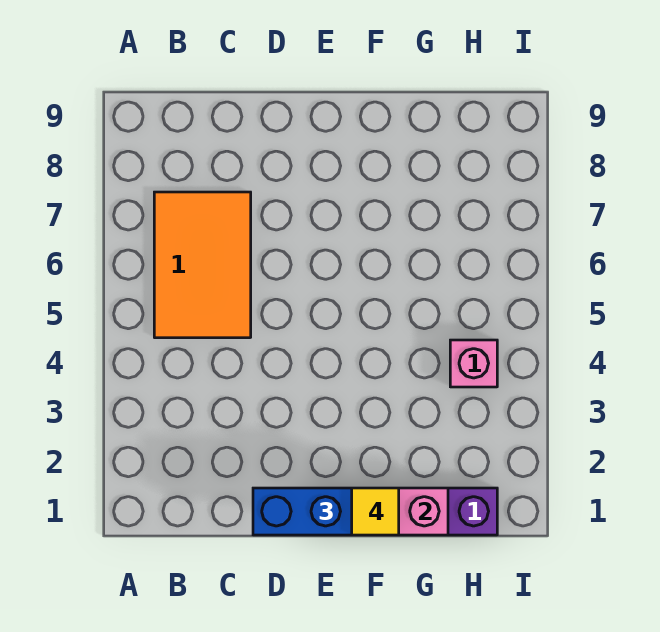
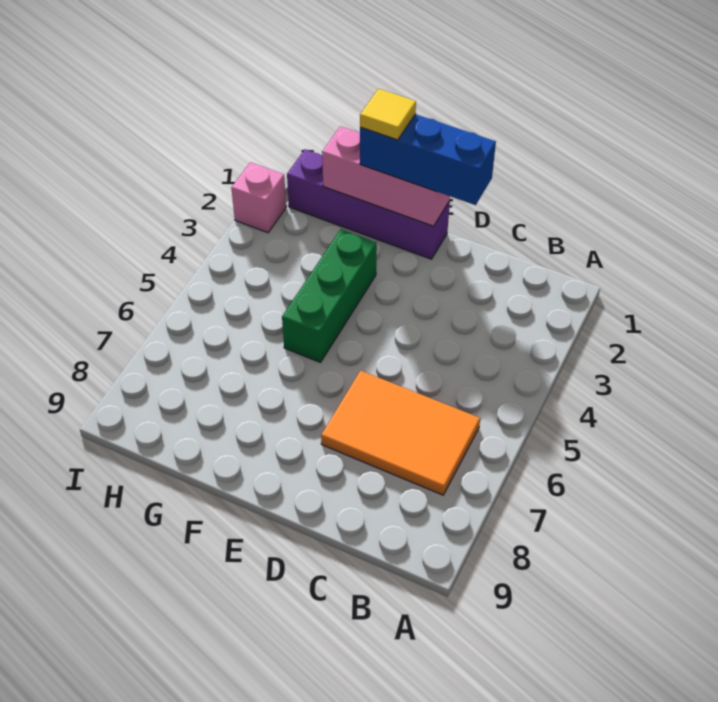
orange tile B5:C7 level 1 -> orange tile B6:D7 level 1
none -> green brick F3:F5 level 1
pink brick H4 level 1 -> pink brick I2 level 1

